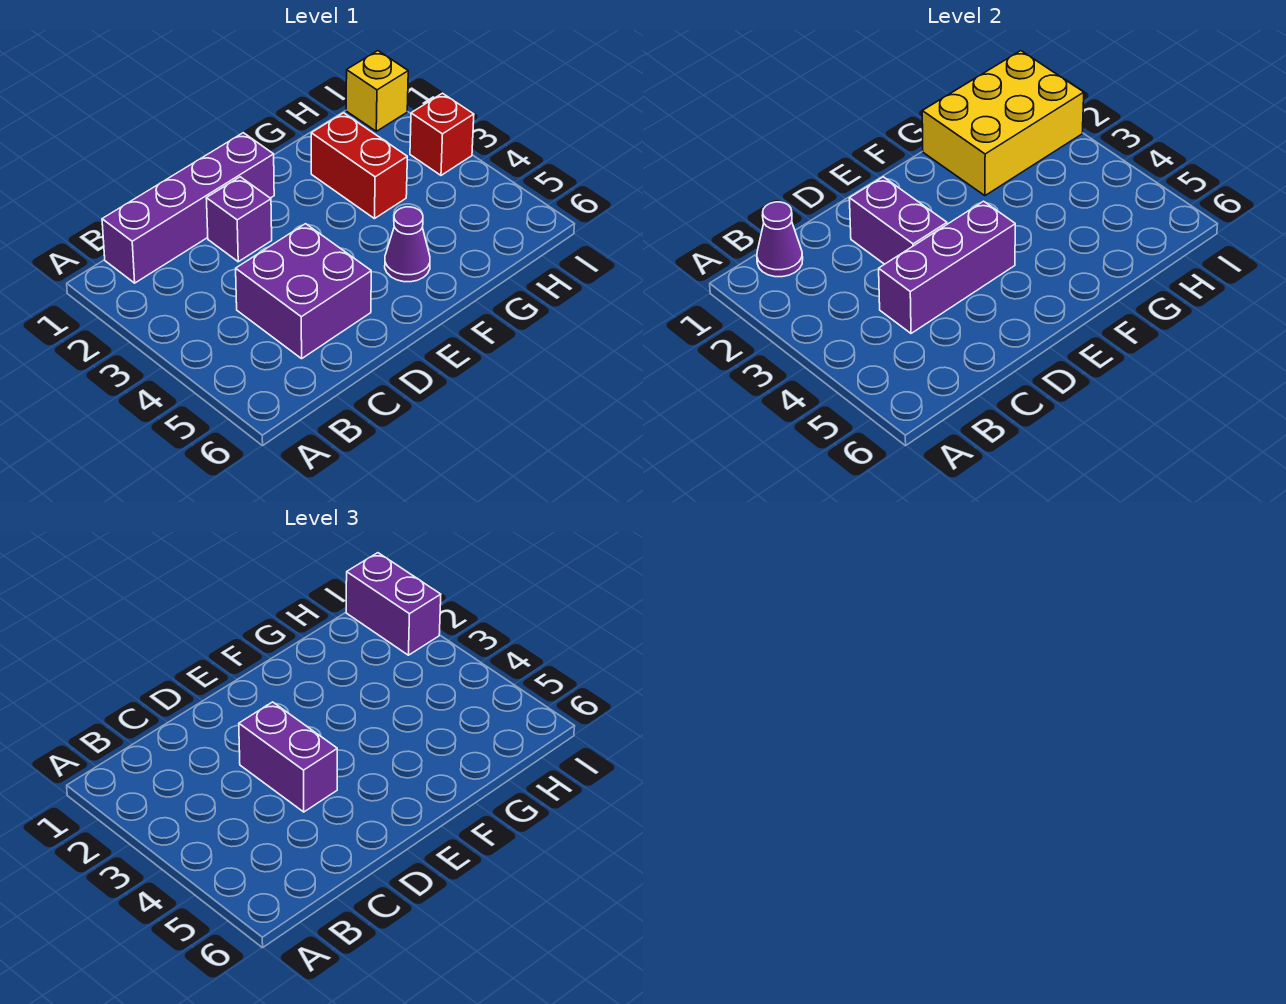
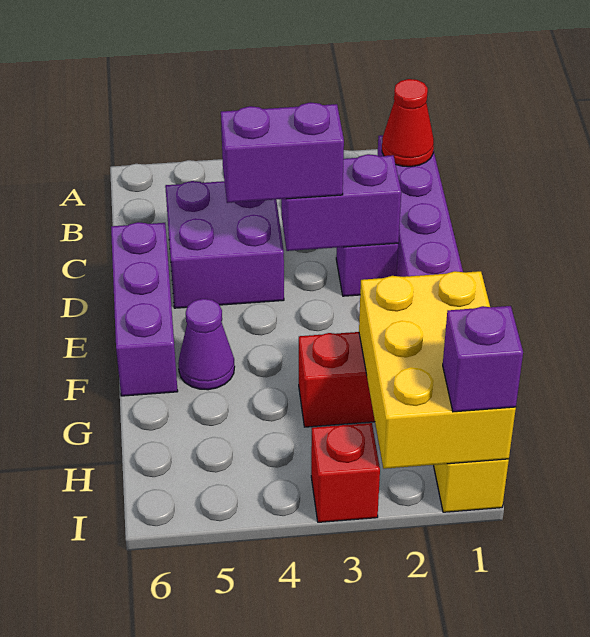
purple cone B1 level 2 -> red cone B1 level 2
purple brick C4:E4 level 2 -> purple brick D6:F6 level 1
purple brick I1:I2 level 3 -> purple brick I1 level 3

